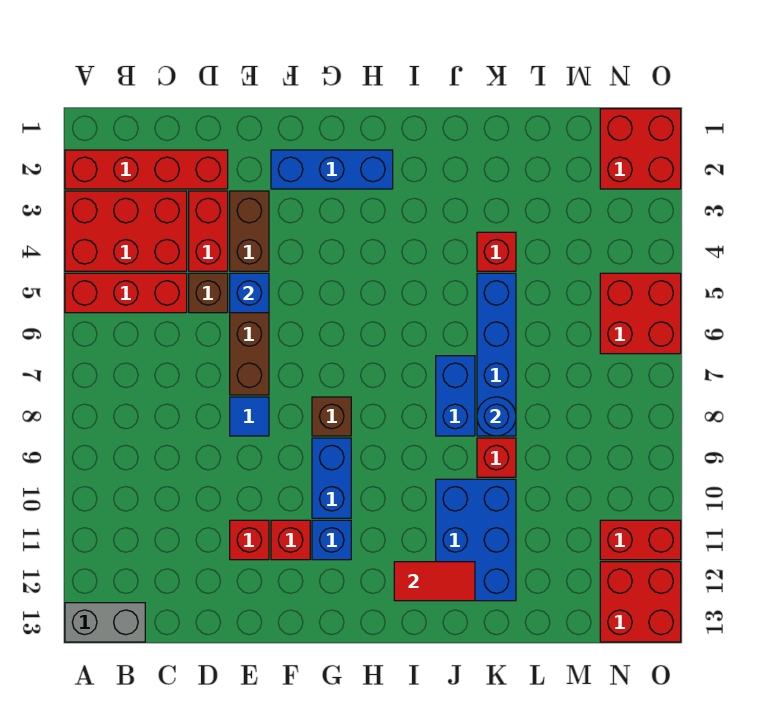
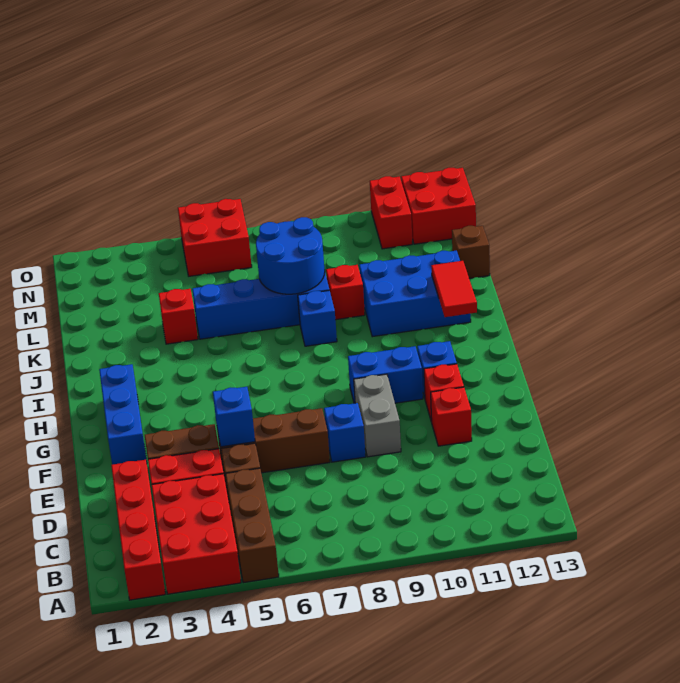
red brick A5:C5 level 1 -> brown brick A5:C5 level 1
grey brick A13:B13 level 1 -> grey brick E9:F9 level 1
blue tile E8 level 1 -> blue brick E8 level 1
brown brick G8 level 1 -> brown brick L13 level 1
blue brick J7:J8 level 1 -> blue brick J8 level 1
blue round brick K8 level 2 -> blue round brick K7:L8 level 2
red brick N1:O2 level 1 -> none

